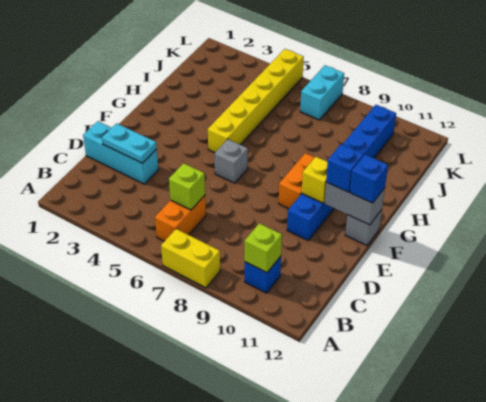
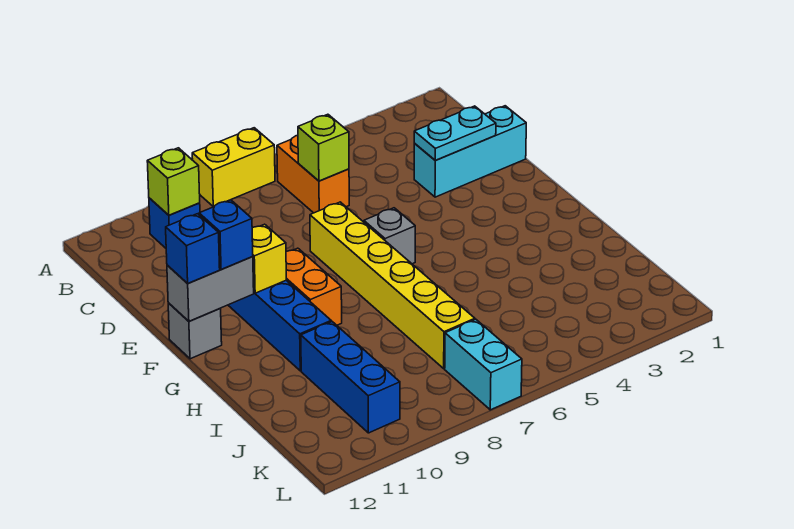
yellow brick G5:L5 level 1 -> yellow brick E7:J7 level 1

